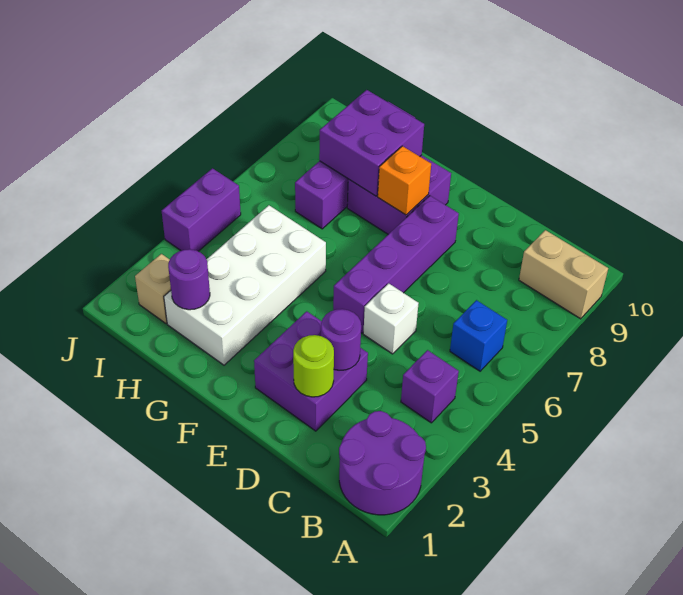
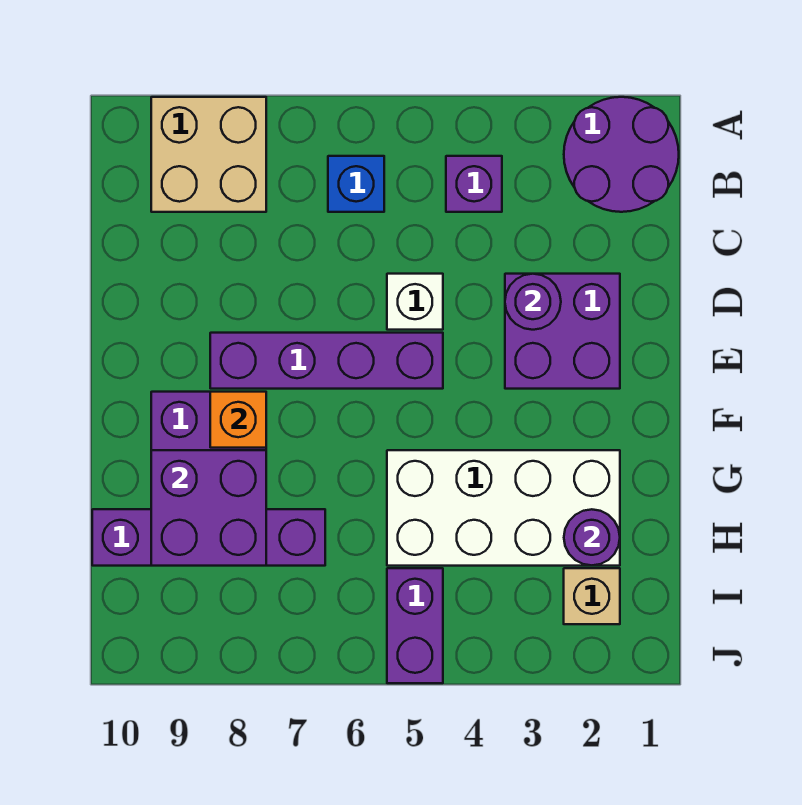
tan brick A9:B9 level 1 -> tan brick A8:B9 level 1
lime round brick D2 level 2 -> none
purple brick J4:J5 level 1 -> purple brick I5:J5 level 1

